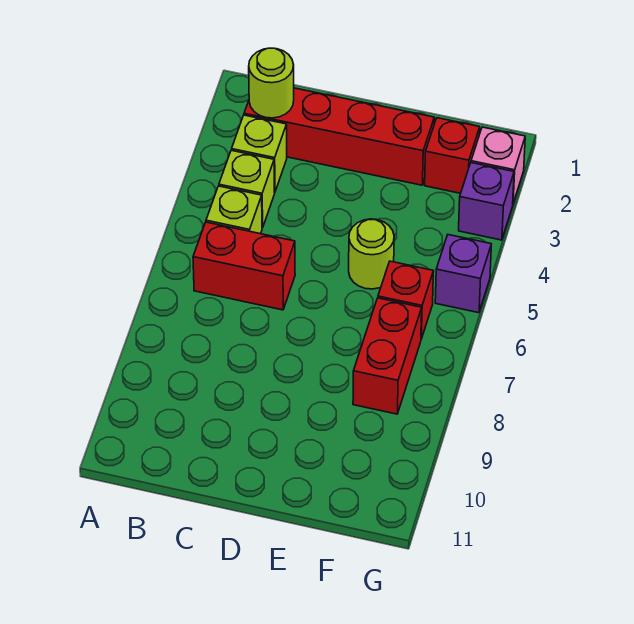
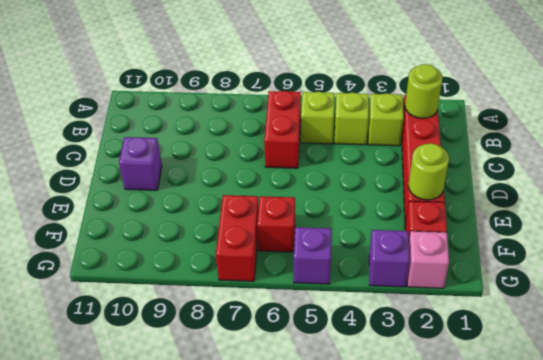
none -> purple brick D10 level 1
lime round brick E5 level 1 -> lime round brick E2 level 2
red brick F7:F8 level 1 -> red brick F7:G7 level 1

